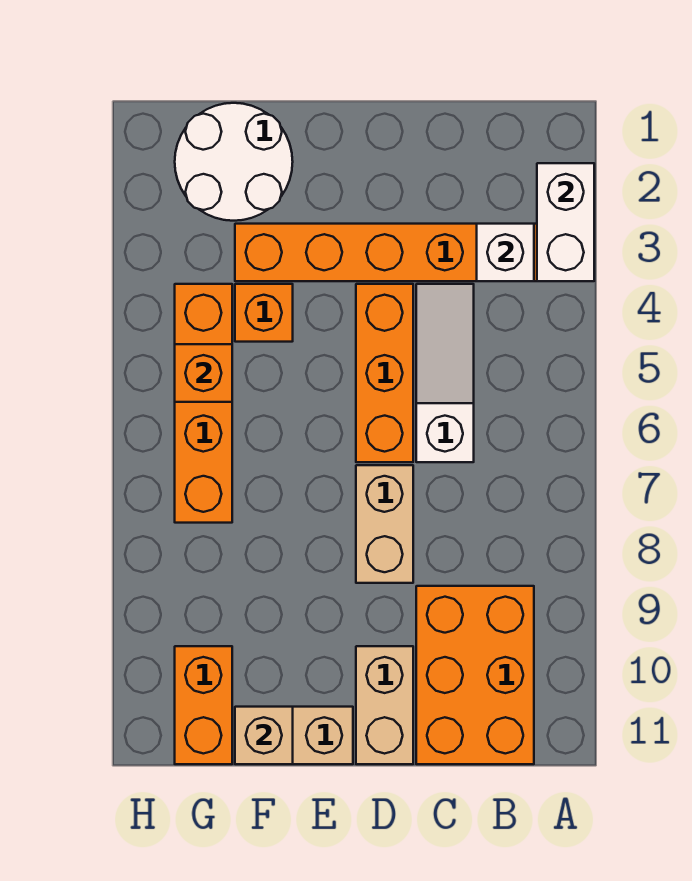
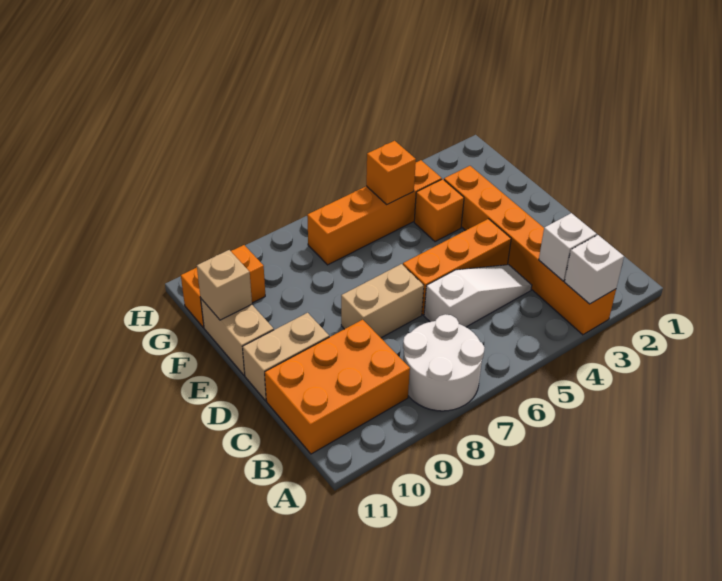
white brick A2:A3 level 2 -> white brick A3 level 2
white round brick F1:G2 level 1 -> white round brick A7:B8 level 1

